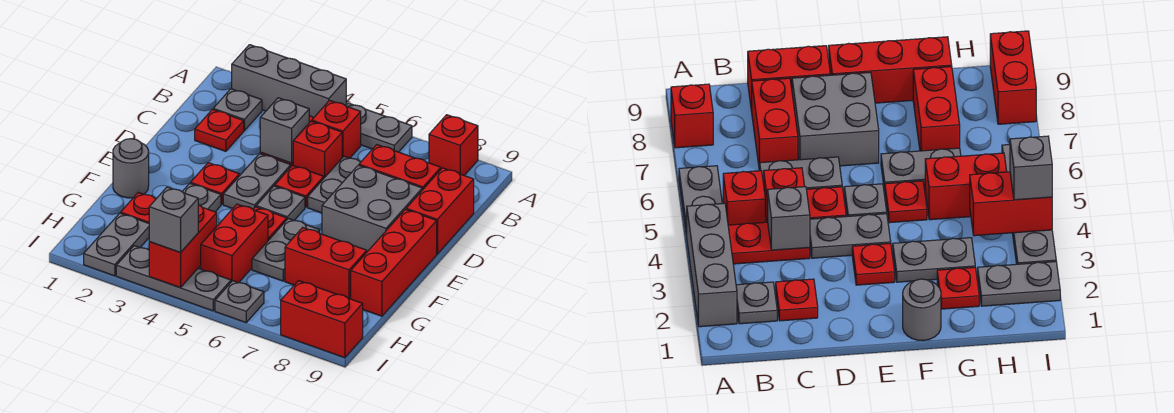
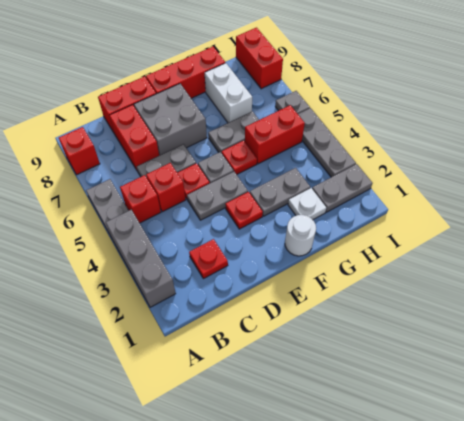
grey plate B2 level 1 -> none
red plate B4:C4 level 1 -> none
grey brick C4 level 2 -> none
grey round brick F1 level 1 -> white round brick F1 level 1
red plate G2 level 1 -> white plate G2 level 1
red brick G7:G8 level 1 -> white brick G7:G8 level 1
red brick H4:I4 level 2 -> none
grey brick I4 level 3 -> none

